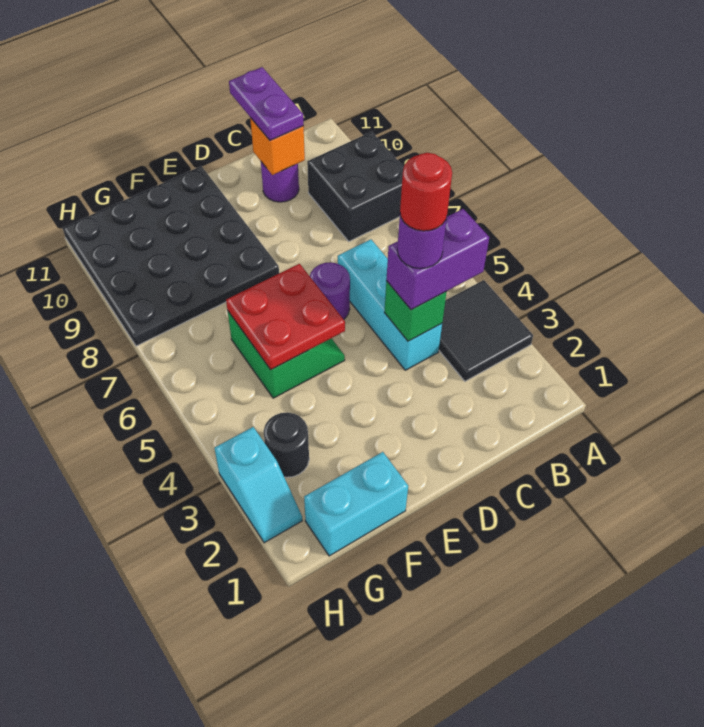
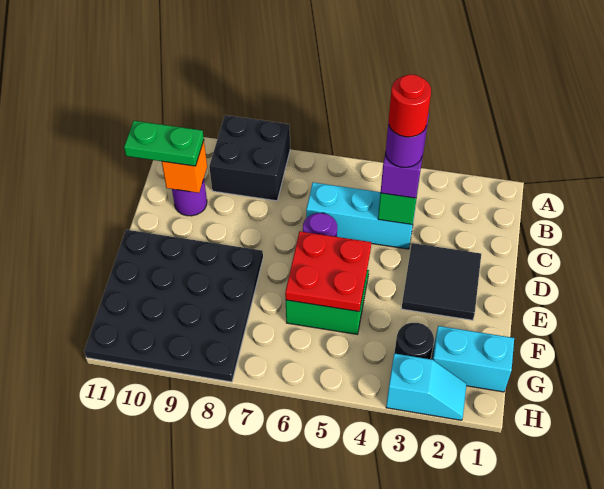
black tile A3:B4 level 1 -> black tile D2:E3 level 1
purple plate C10:C11 level 3 -> green plate C10:C11 level 3
cyan brick F1:G1 level 1 -> cyan brick G1:G2 level 1

